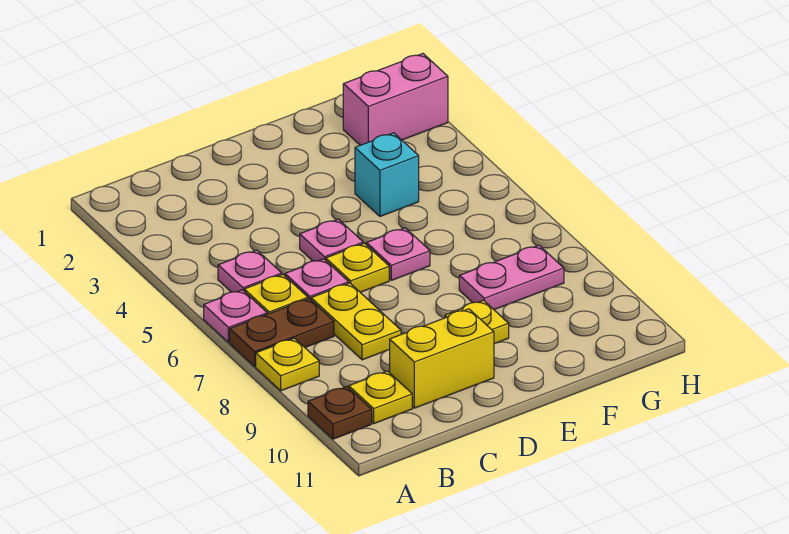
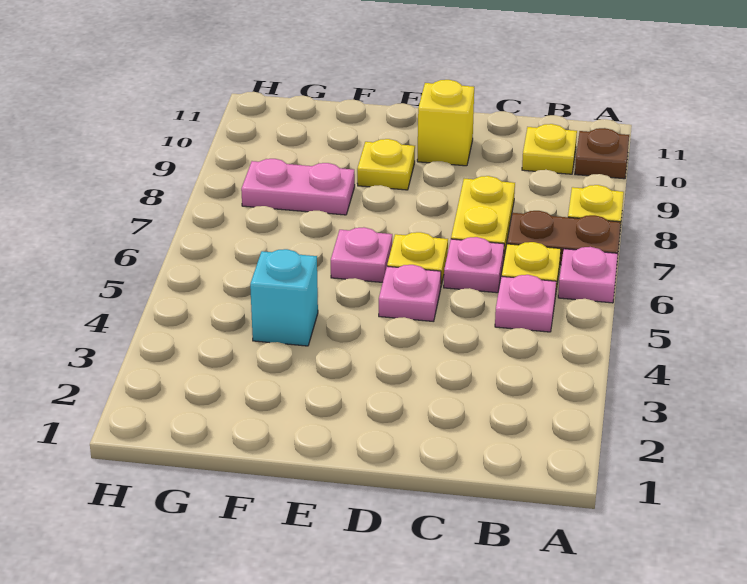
yellow brick C10:D10 level 1 -> yellow brick D10 level 1
pink brick G2:H2 level 1 -> none

